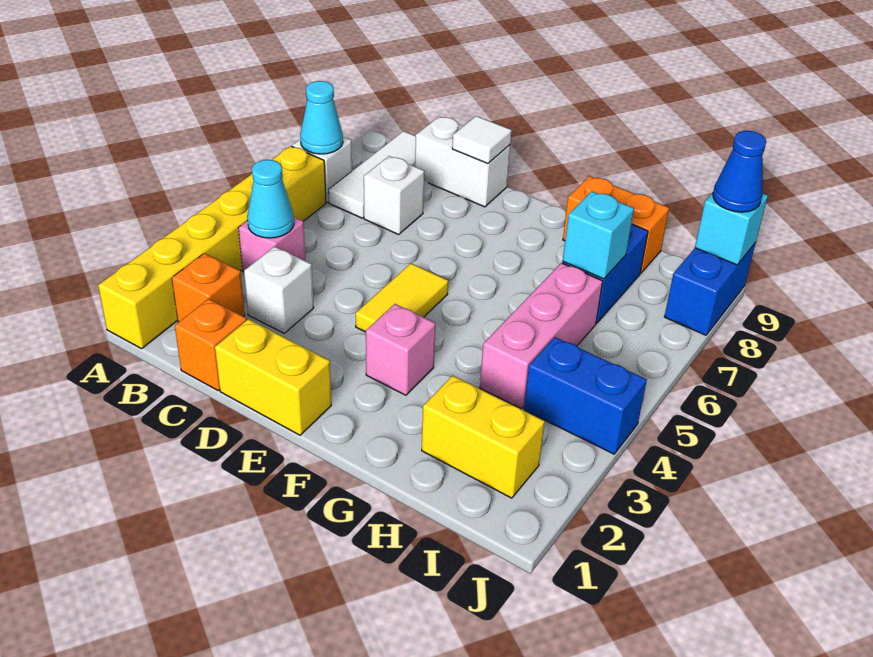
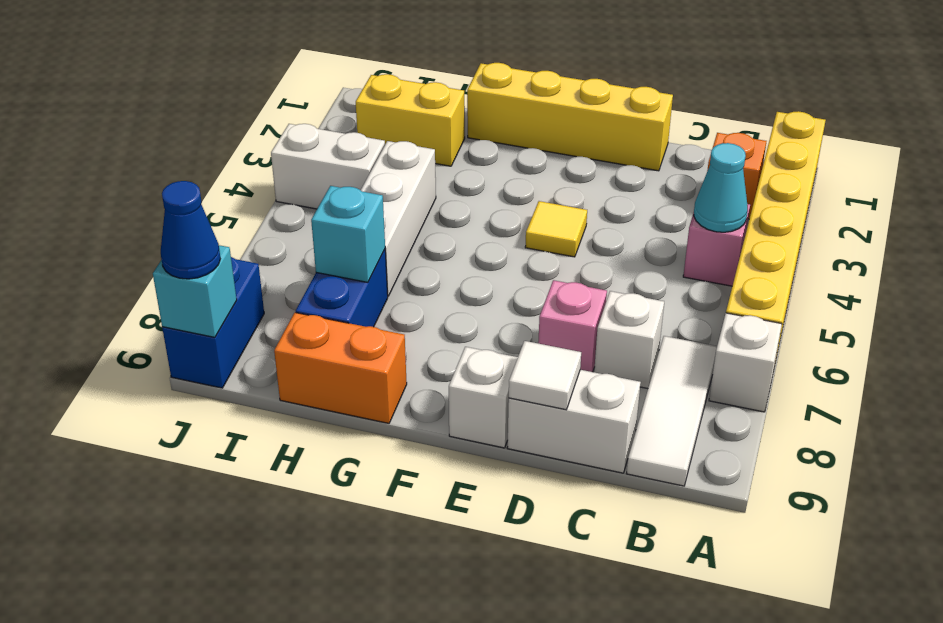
cyan cone A7 level 2 -> none
orange brick C1 level 1 -> none
white brick C3 level 1 -> white brick E9 level 1
yellow brick D1:E1 level 1 -> yellow brick D1:G1 level 1
yellow tile E4:E5 level 1 -> yellow tile E4 level 1
pink brick F3 level 1 -> pink brick D7 level 1
pink brick H4:H6 level 1 -> white brick H4:H6 level 1
blue brick I4:J4 level 1 -> white brick I4:J4 level 1

